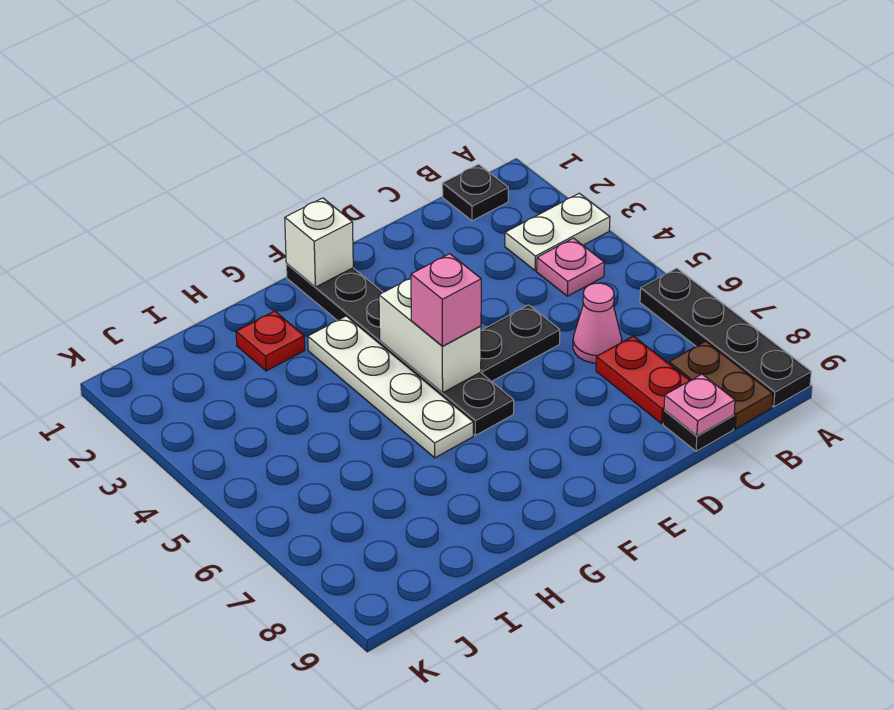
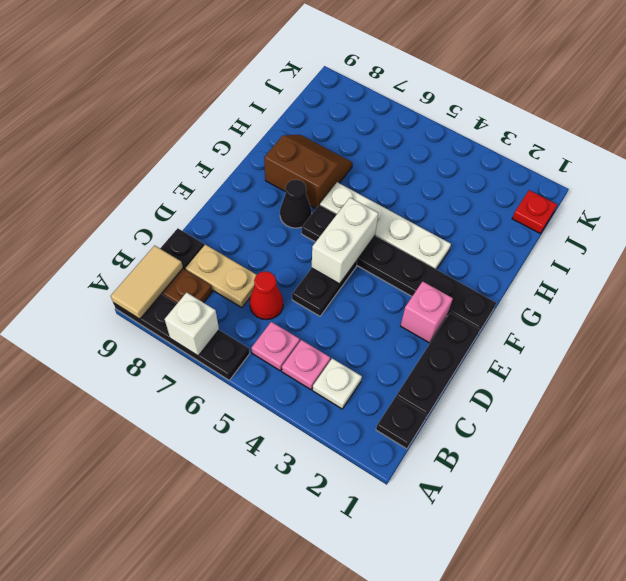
white plate A3:B3 level 1 -> white plate B3 level 1
none -> tan tile A9:B9 level 2
none -> black plate C1:E1 level 1
pink cone C6 level 1 -> red cone C6 level 1
red plate C7:C8 level 1 -> tan plate C7:C8 level 1
pink plate C9 level 2 -> pink plate B5 level 1
white brick F1 level 2 -> white brick A7 level 2
white brick F4:F5 level 2 -> white brick E5:F5 level 2
pink brick F5 level 3 -> pink brick E2 level 1
none -> black cone F7 level 1
none -> brown slope G7:H8 level 1 top G
red plate H2 level 1 -> red plate J1 level 1

